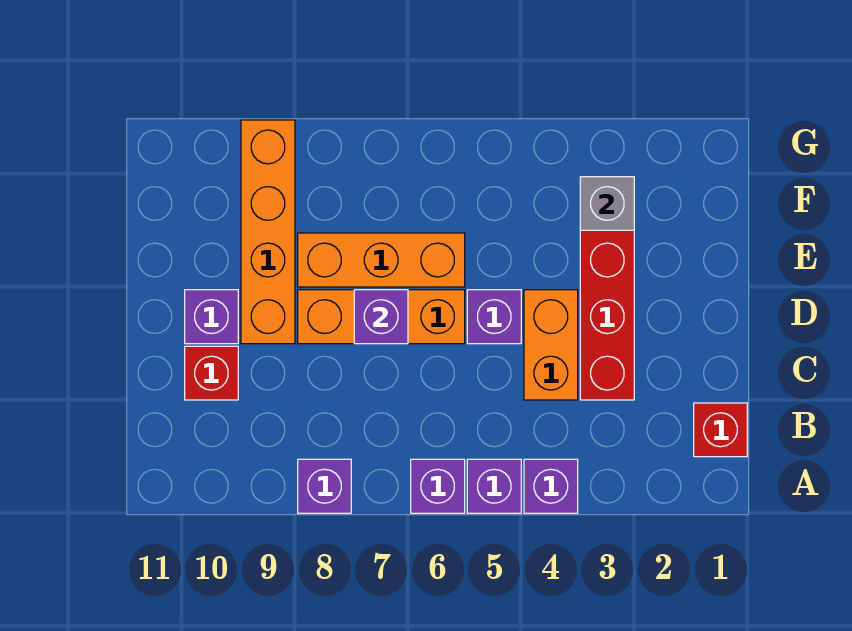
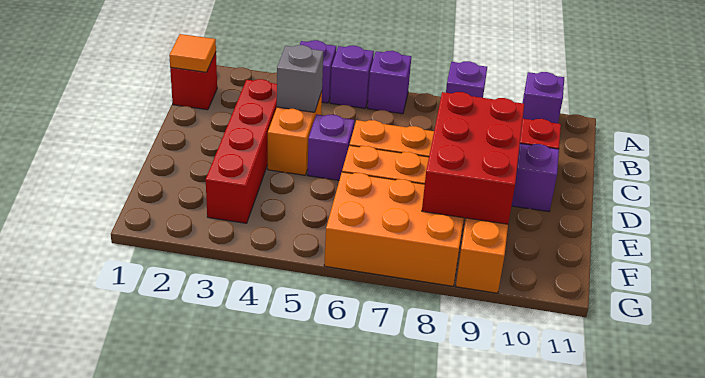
none -> orange tile B1 level 2
purple brick D7 level 2 -> purple brick A10 level 1
none -> red brick D8:F9 level 2
grey brick F3 level 2 -> grey brick C4 level 2
none -> orange brick F6:G8 level 1

